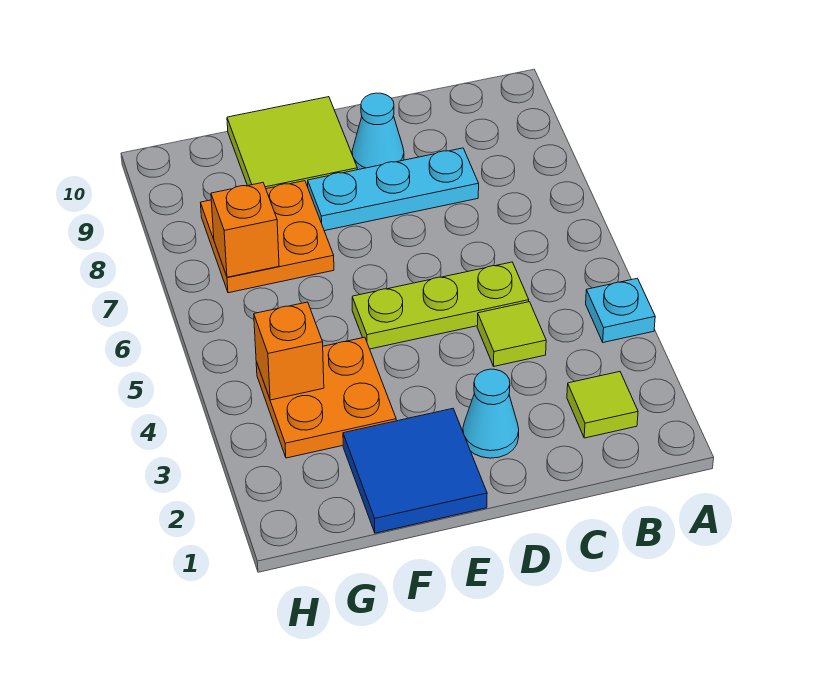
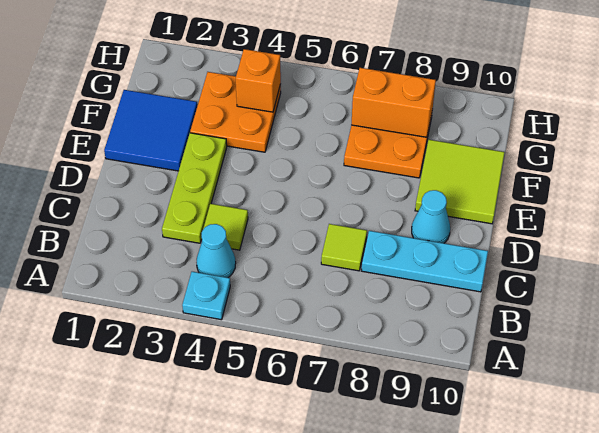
lime tile B2 level 1 -> lime tile C7 level 1
lime plate C5:E5 level 1 -> lime plate C3:E3 level 1
cyan plate C8:E8 level 1 -> cyan plate C8:C10 level 1
cyan cone D2 level 1 -> cyan cone B4 level 1
orange brick G7 level 2 -> orange brick G7:G8 level 2

